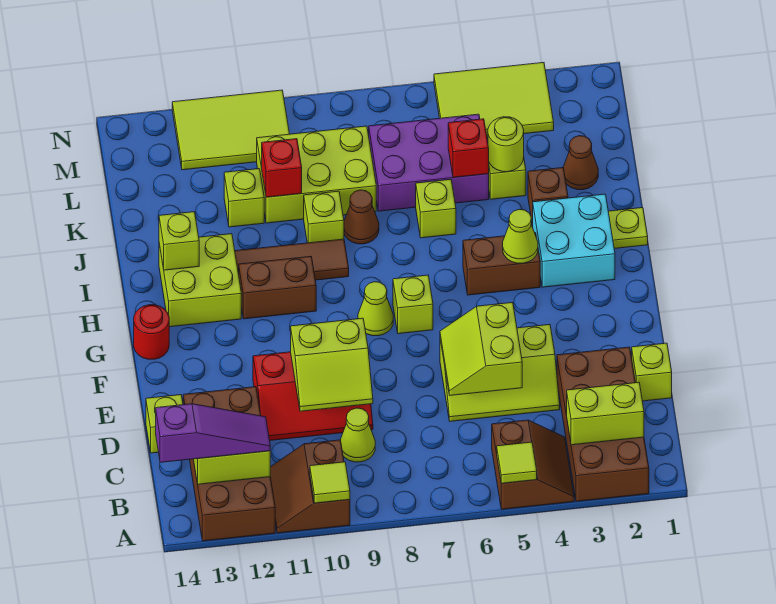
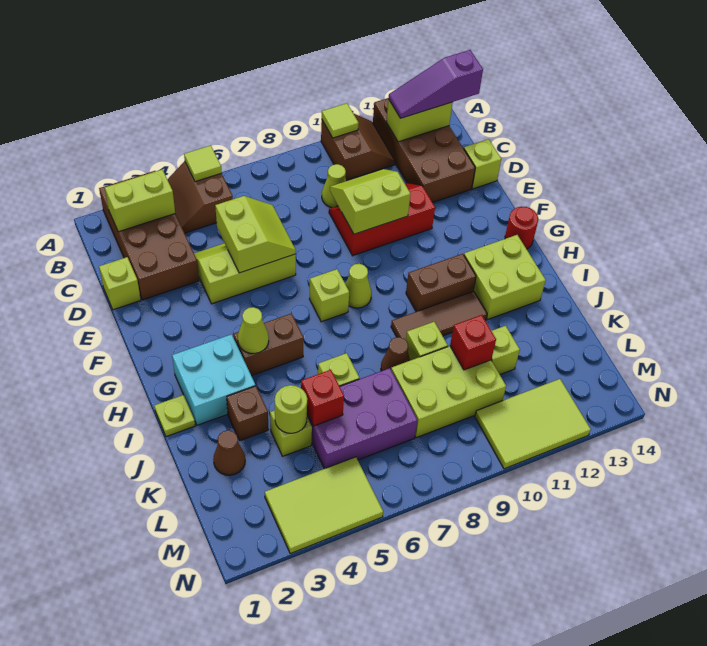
lime brick I13 level 2 -> none

